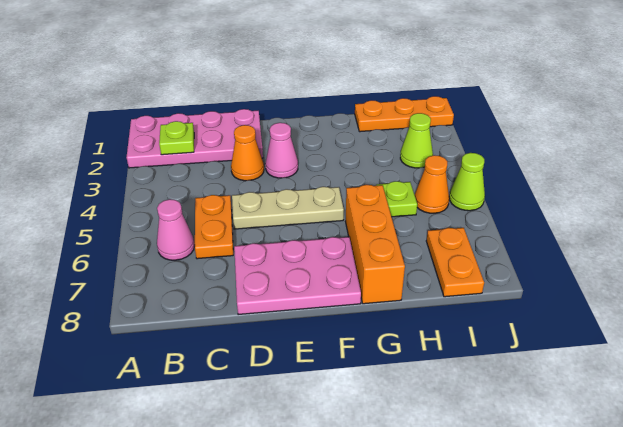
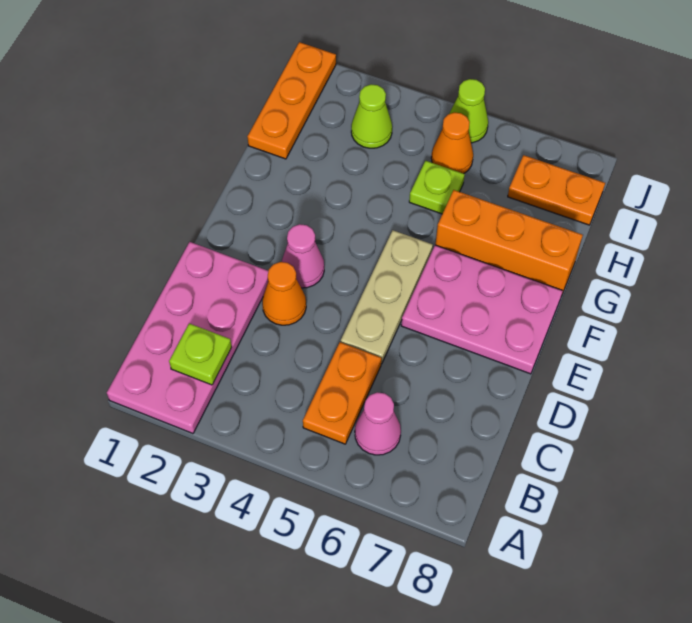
orange plate C5:C6 level 1 -> orange plate B5:C5 level 1
pink plate D7:F8 level 1 -> pink plate E6:F8 level 1

